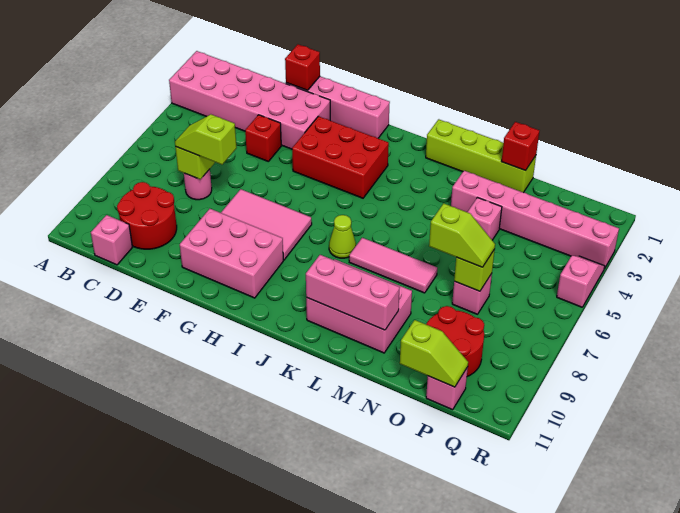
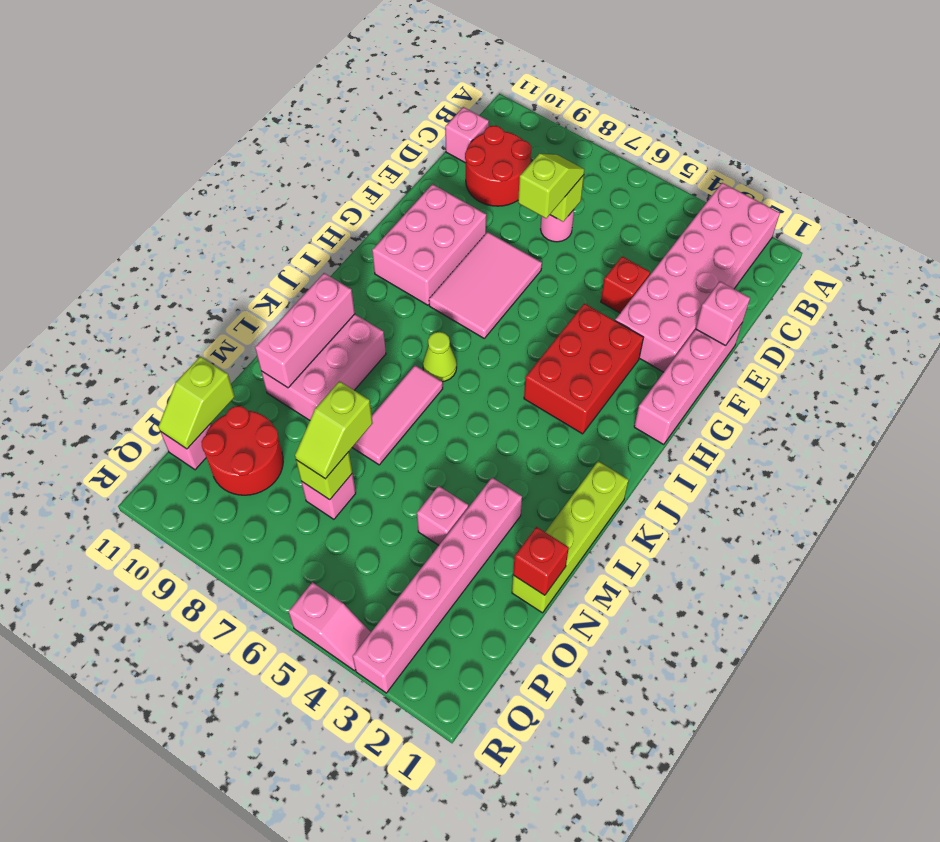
red brick E1 level 2 -> pink brick E1 level 2

